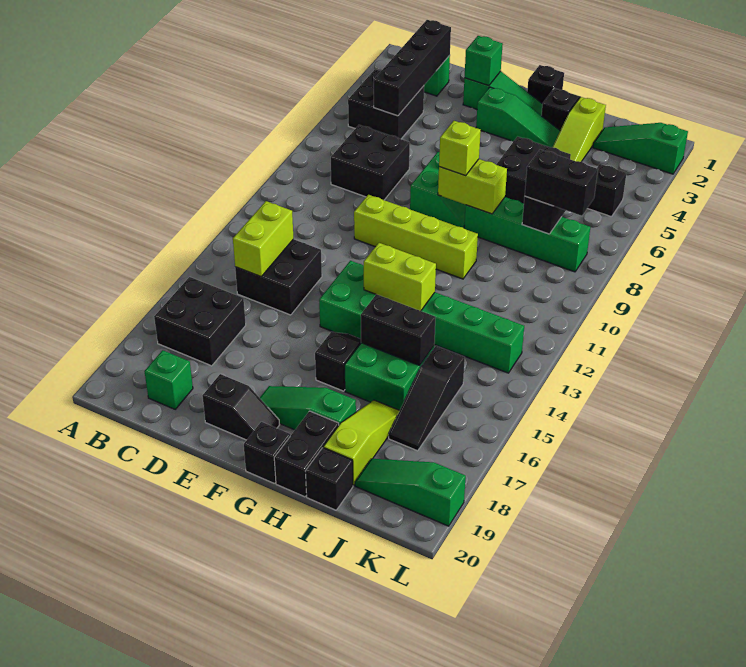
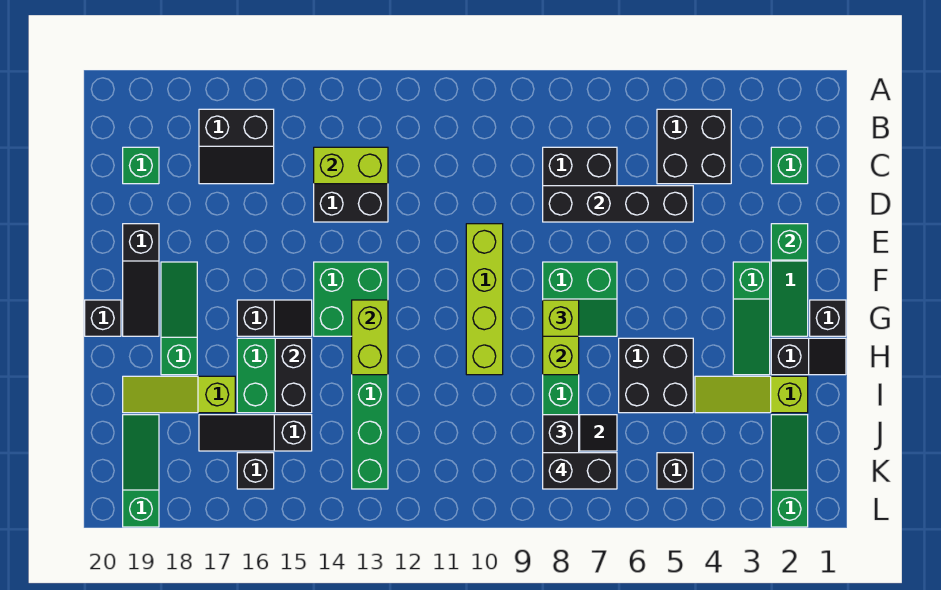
black brick B16:C17 level 1 -> black slope B16:C17 level 1 top B
black brick C2:C5 level 2 -> black brick D5:D8 level 2
black slope E19:F19 level 1 top E -> black slope E19:G19 level 1 top E
black brick H19:H20 level 1 -> black brick K7:K8 level 4
lime slope I17:I19 level 1 top 19 -> lime slope I17:I19 level 1 top 17
black brick I20 level 1 -> black brick K16 level 1

